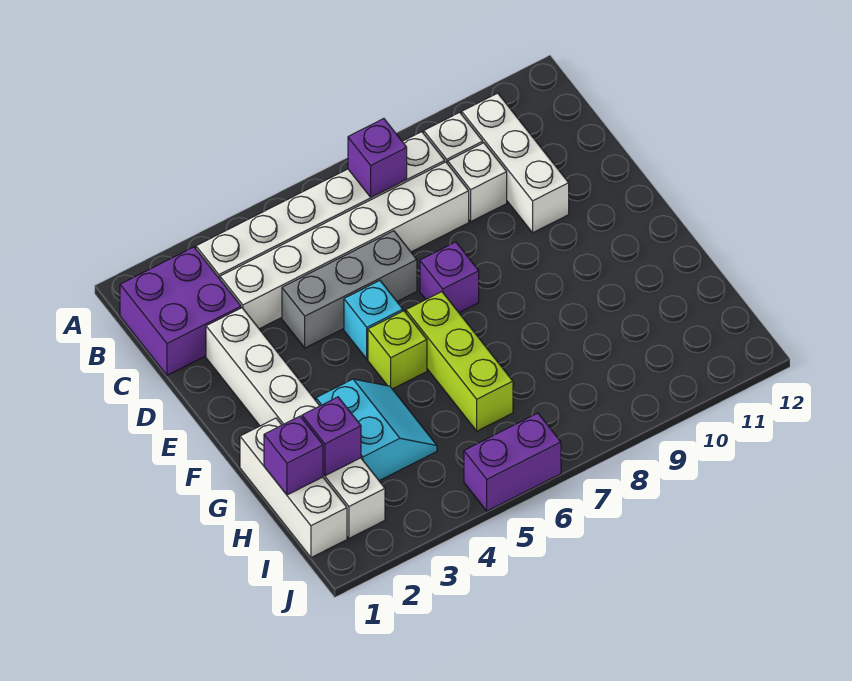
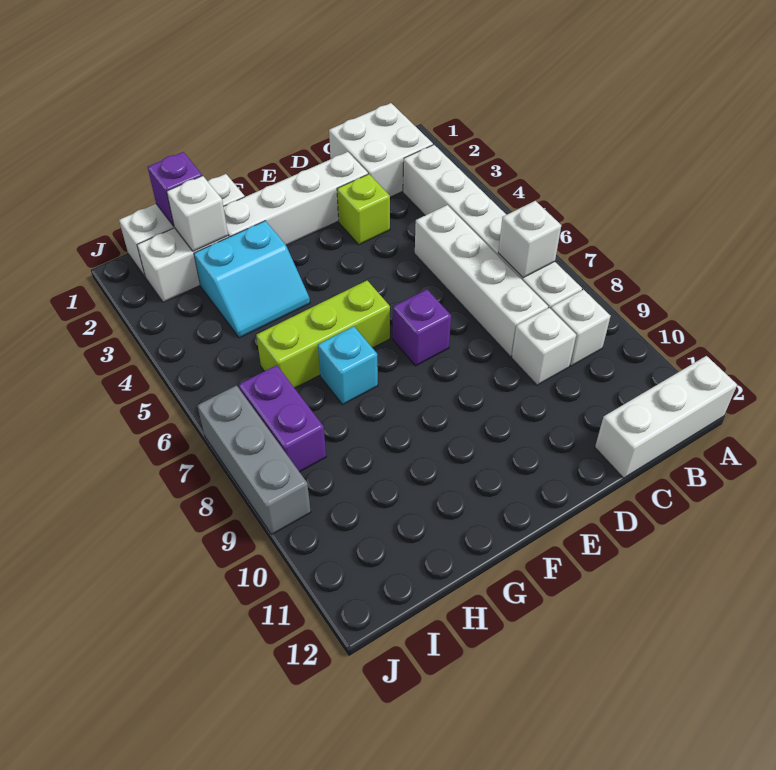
purple brick B1:C2 level 1 -> white brick B1:C2 level 1
purple brick B7 level 2 -> white brick B7 level 2
white brick B10:D10 level 1 -> white brick A12:C12 level 1
white brick C3:C8 level 1 -> white brick C5:C8 level 1
grey brick D4:D6 level 1 -> grey brick J7:J9 level 1
cyan brick E5 level 1 -> cyan brick G7 level 1
lime brick F5 level 1 -> lime brick D3 level 1
purple brick H2 level 2 -> white brick H2 level 2
purple brick J5:J6 level 1 -> purple brick I7:I8 level 1

